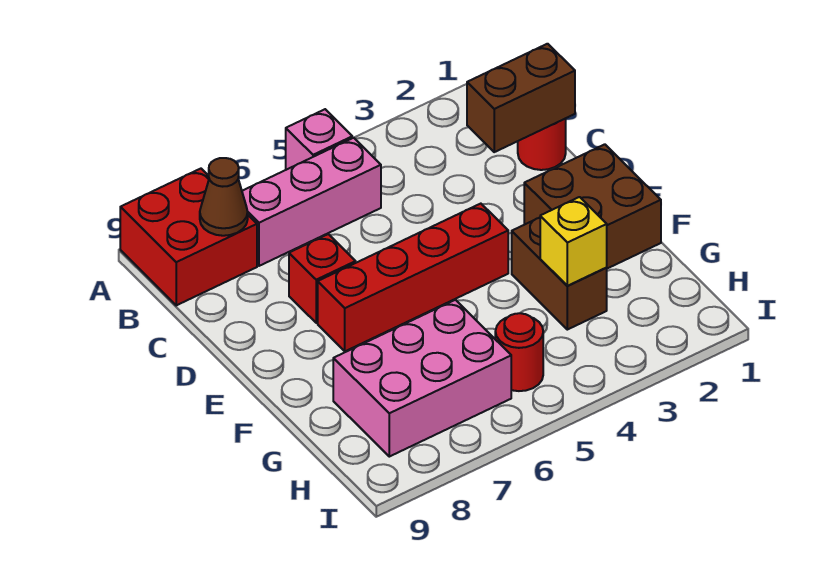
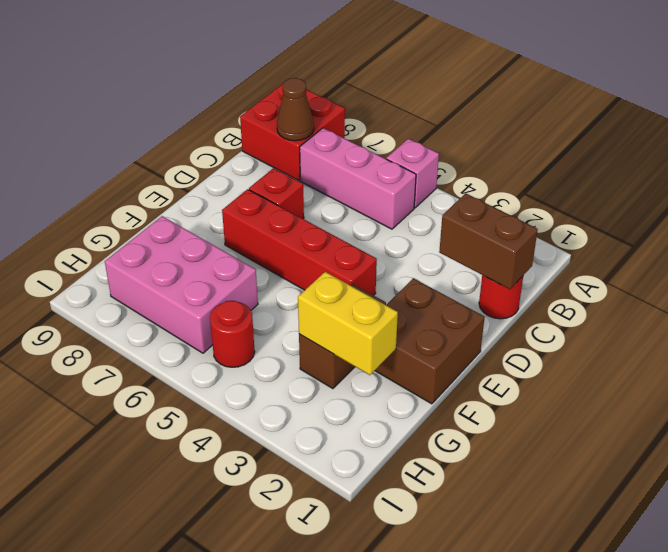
yellow brick G3 level 2 -> yellow brick G2:G3 level 2

